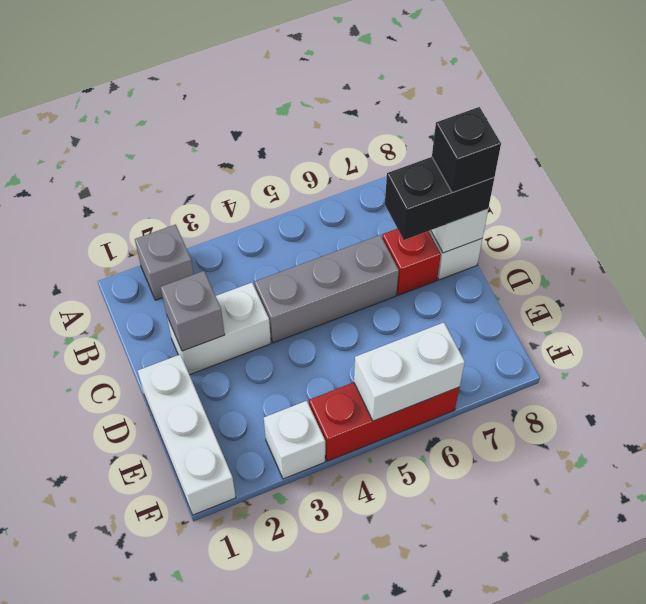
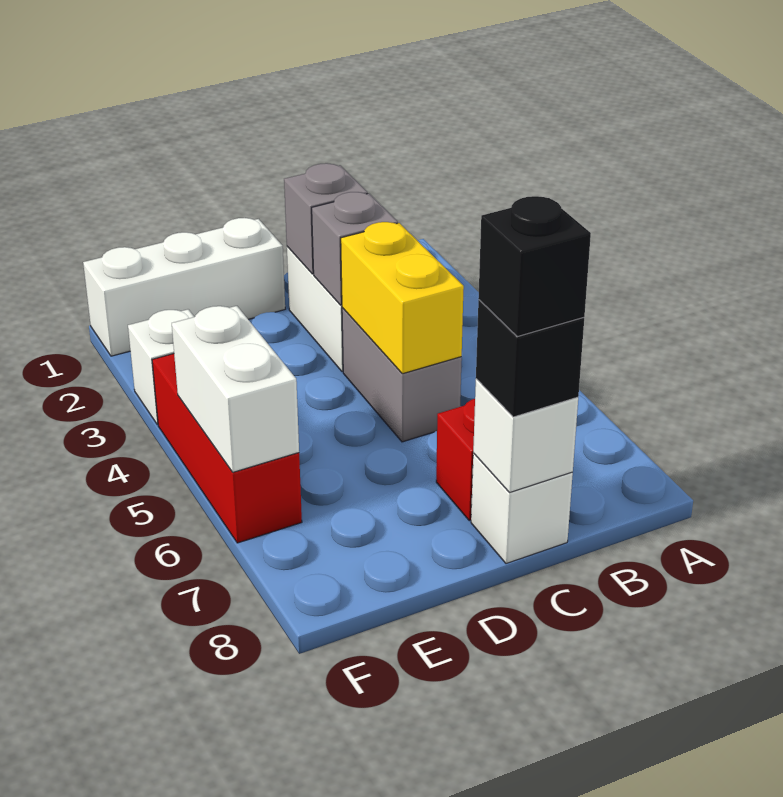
grey brick A2 level 1 -> grey brick C3 level 2
grey brick C4:C6 level 1 -> grey brick C4:C5 level 1
none -> yellow brick C4:C5 level 2
black brick C7:C8 level 3 -> black brick C8 level 3

